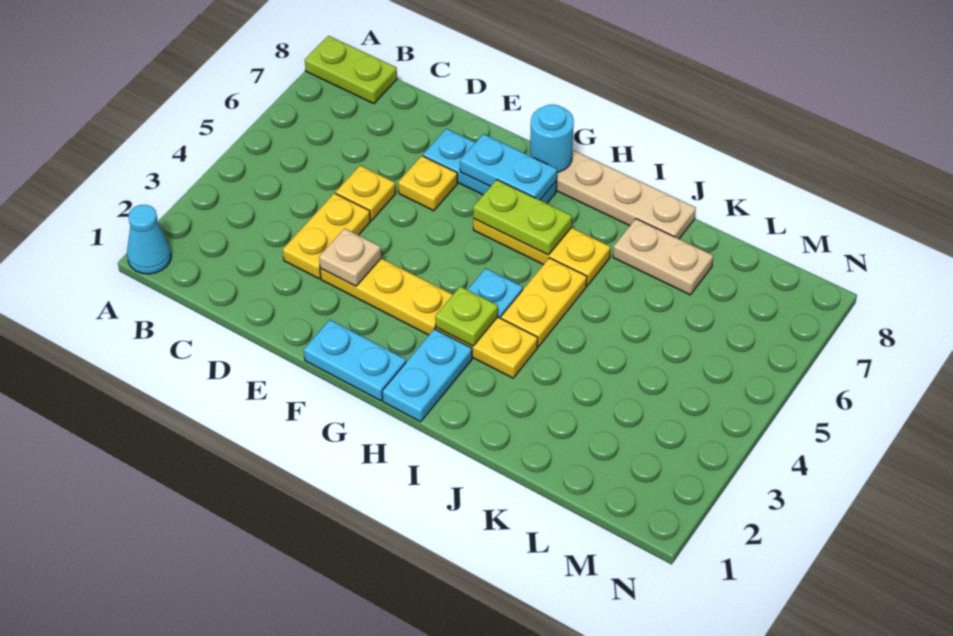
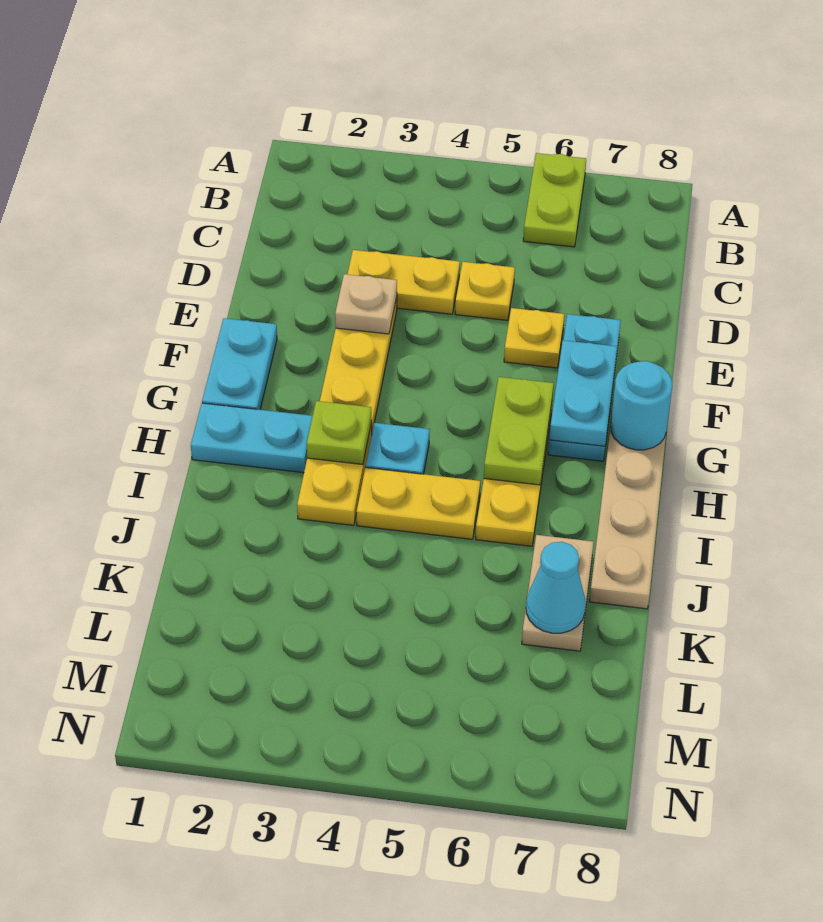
cyan cone A1 level 1 -> cyan cone K7 level 2
lime plate A8:B8 level 1 -> lime plate A6:B6 level 1

